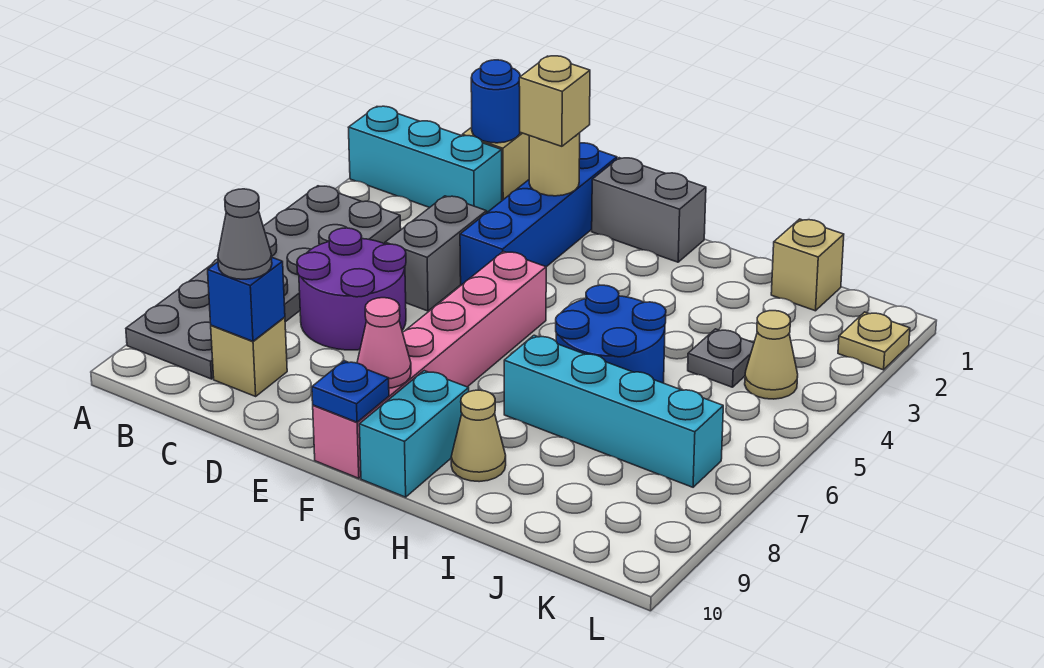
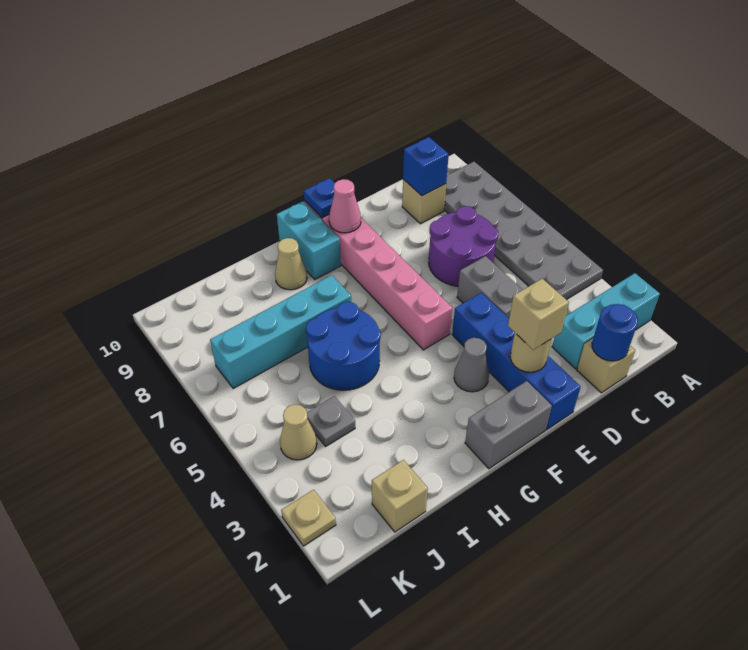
grey cone C9 level 3 -> grey cone F3 level 1

